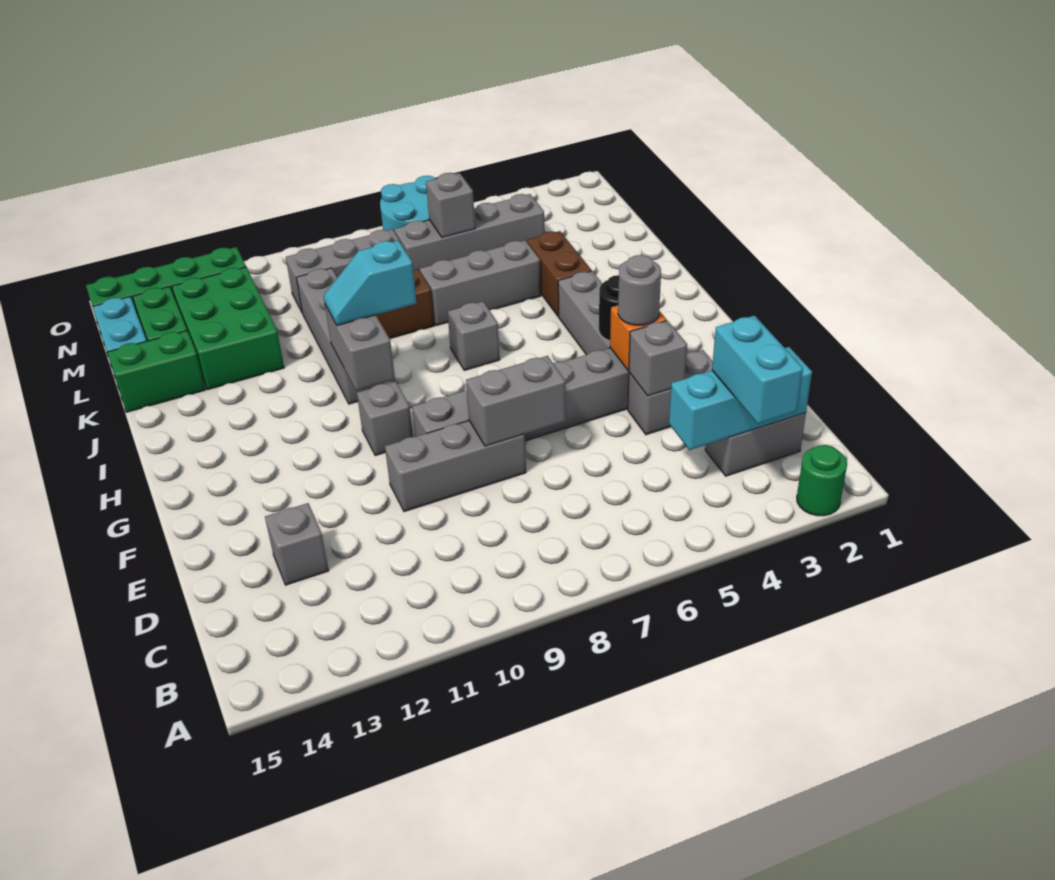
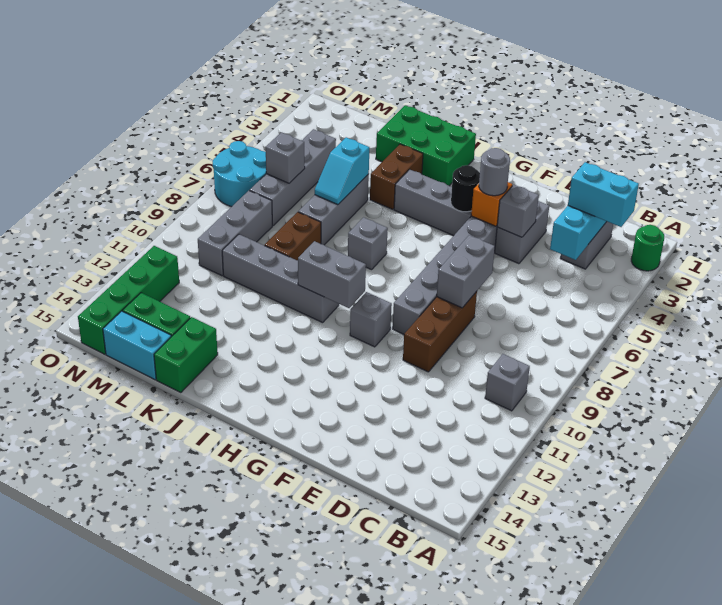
grey brick D13 level 1 -> grey brick B10 level 1
grey brick E8:E10 level 1 -> brown brick E8:E10 level 1
cyan slope I9:I10 level 3 top 9 -> cyan slope K5:K6 level 2 top 5
brown brick J4:K4 level 1 -> brown brick J3:J4 level 1
green brick K12:M13 level 1 -> green brick I1:K2 level 1

